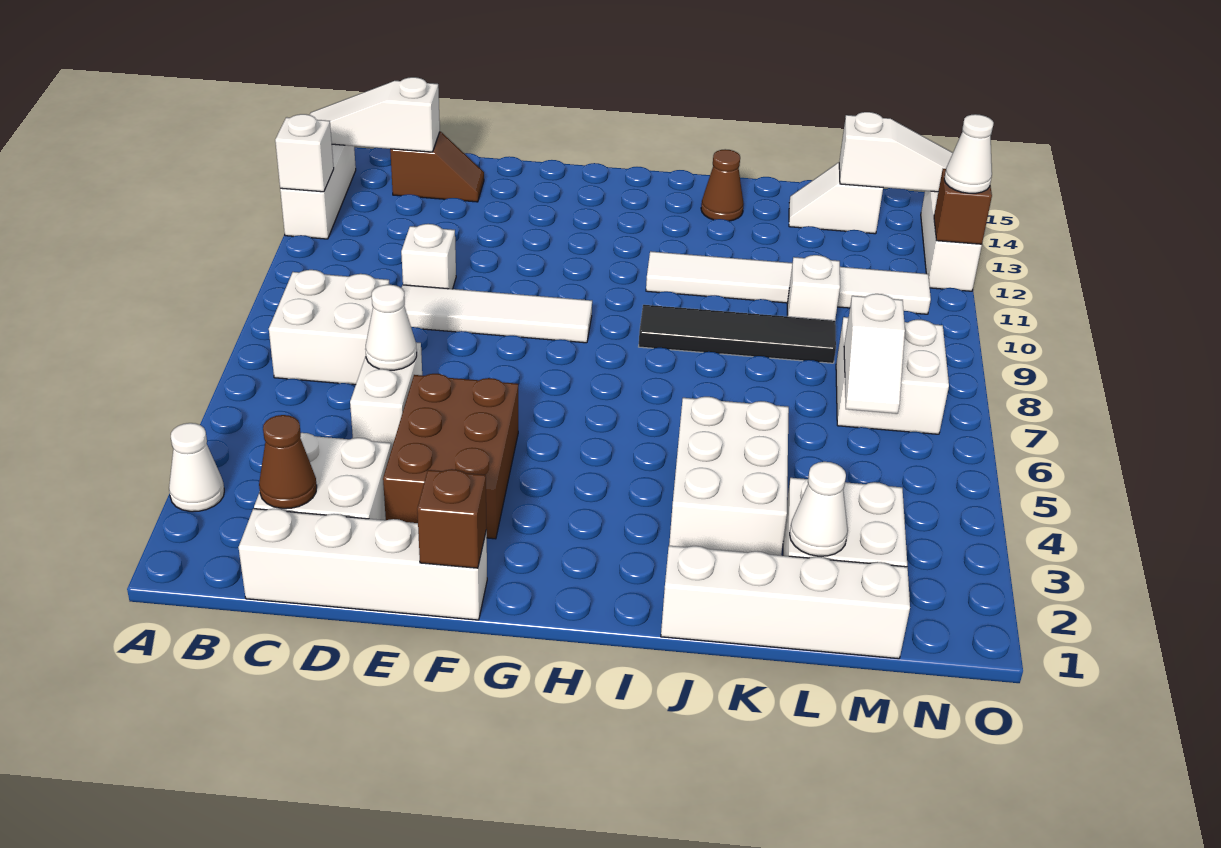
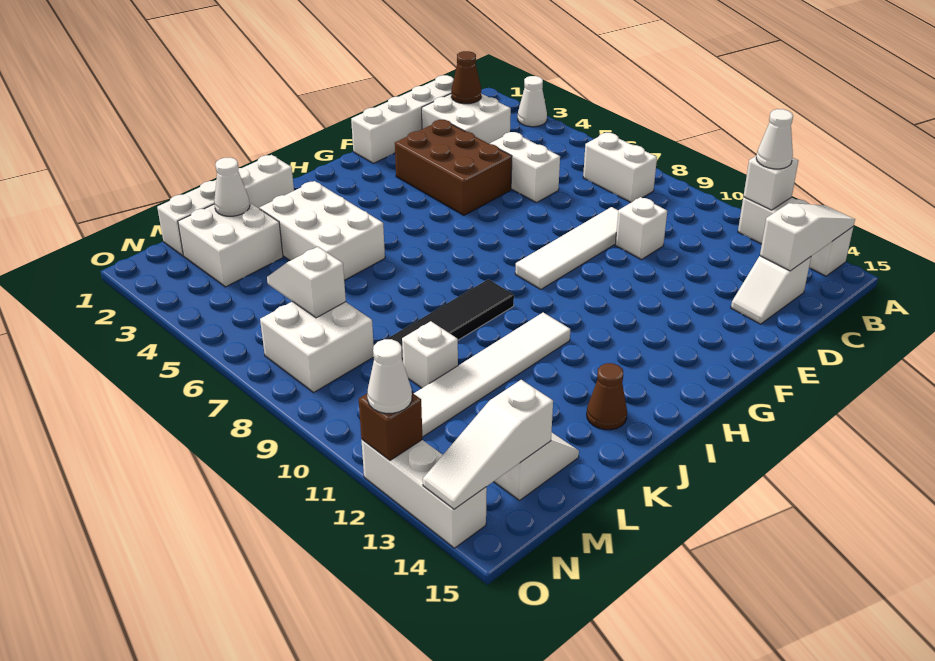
white brick B7:C8 level 1 -> white brick B7:B8 level 1
brown slope C14:D14 level 1 top C -> white slope C14:D14 level 1 top C
white cone D6 level 2 -> white cone A12 level 3
brown brick F1 level 2 -> none

